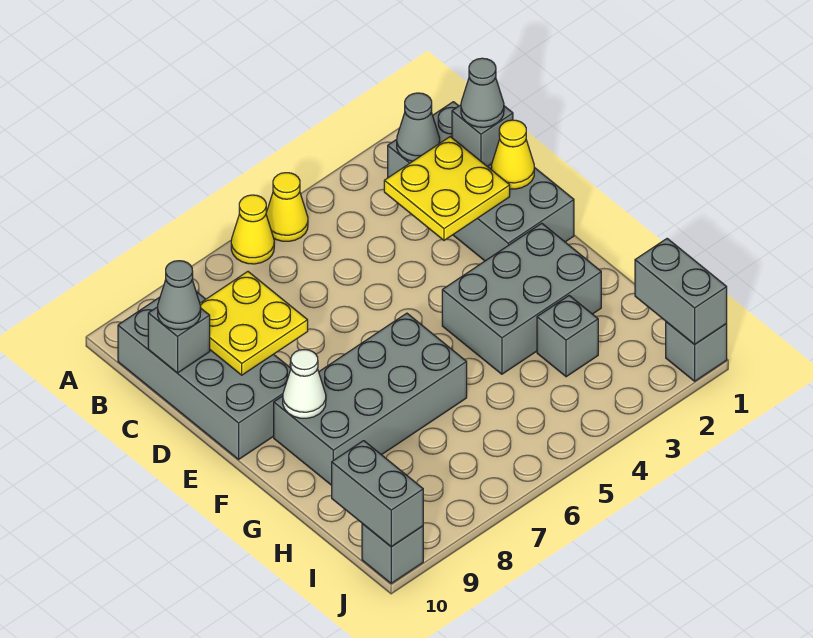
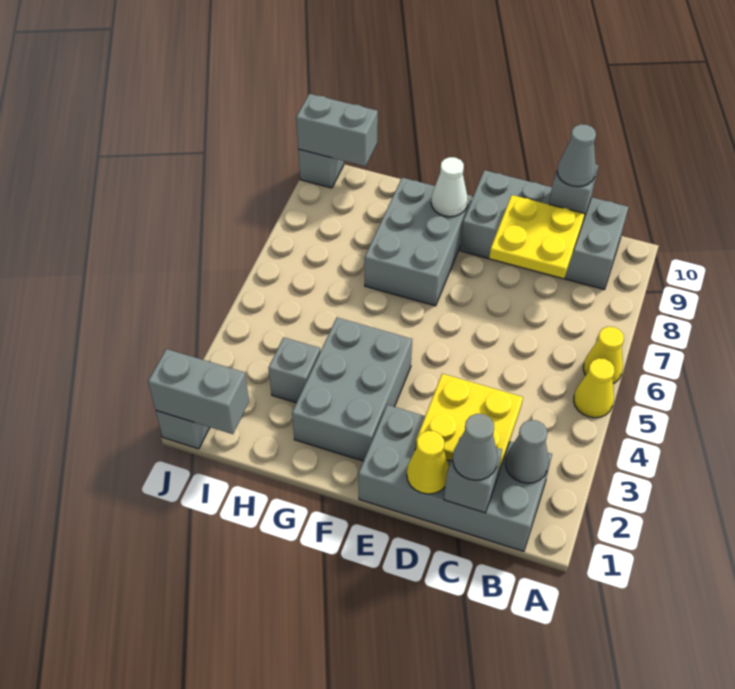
grey brick F6:G9 level 1 -> grey brick F7:G9 level 1

